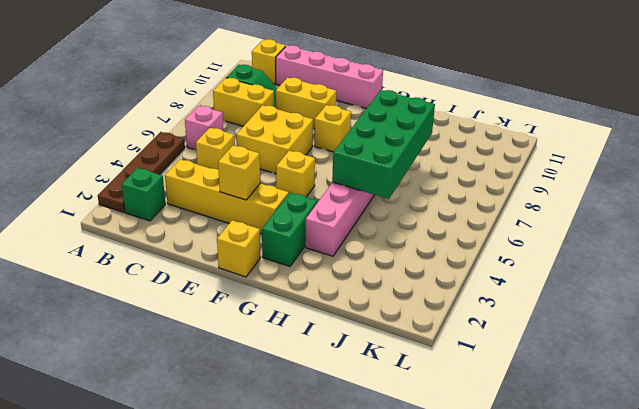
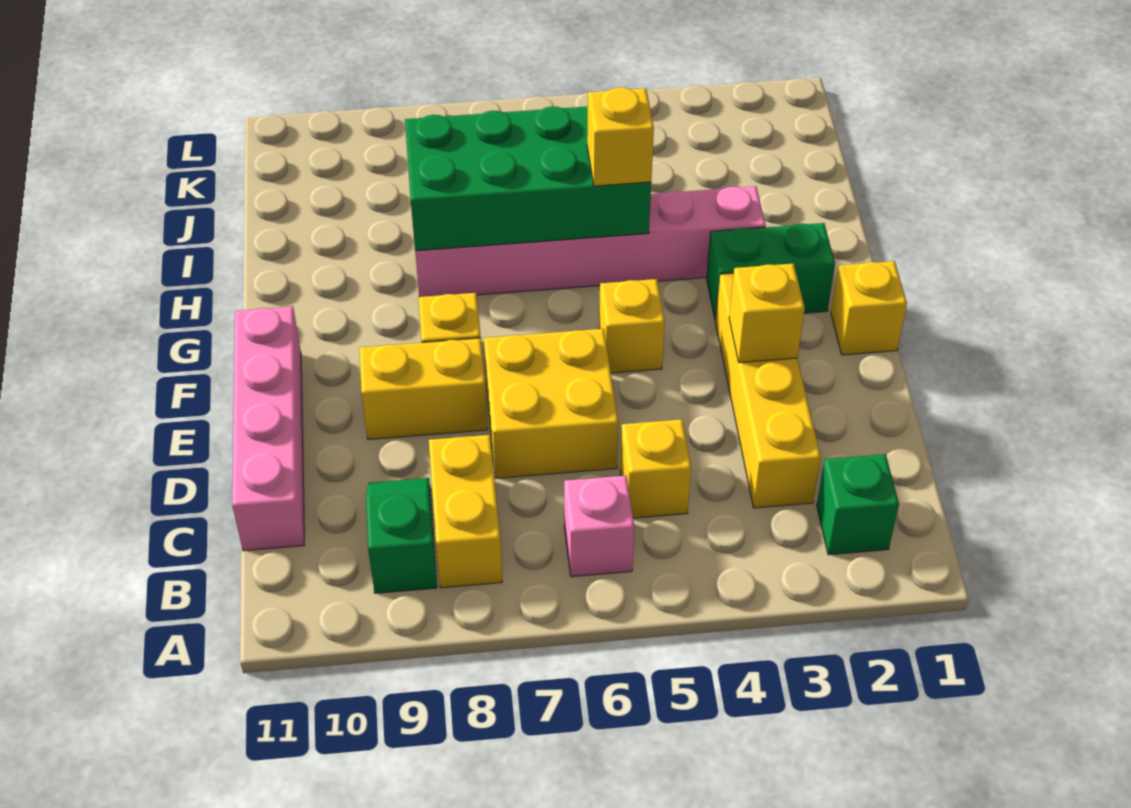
brown plate A2:A5 level 1 -> none
yellow brick B11 level 1 -> yellow brick H5 level 3
yellow brick D9:E9 level 1 -> yellow brick E8:E9 level 1

